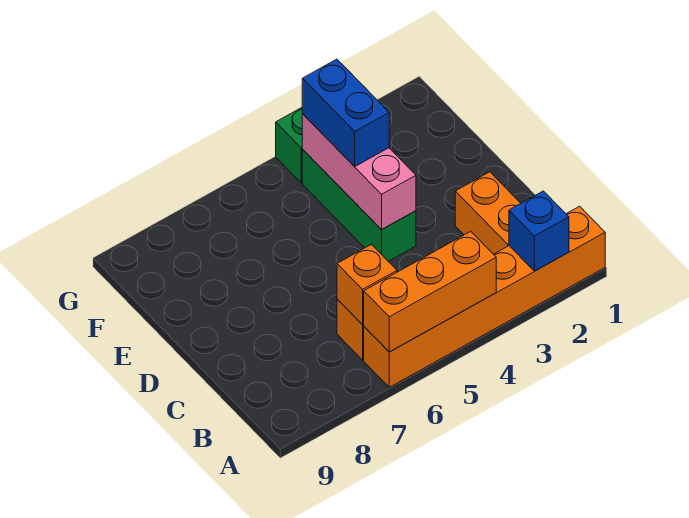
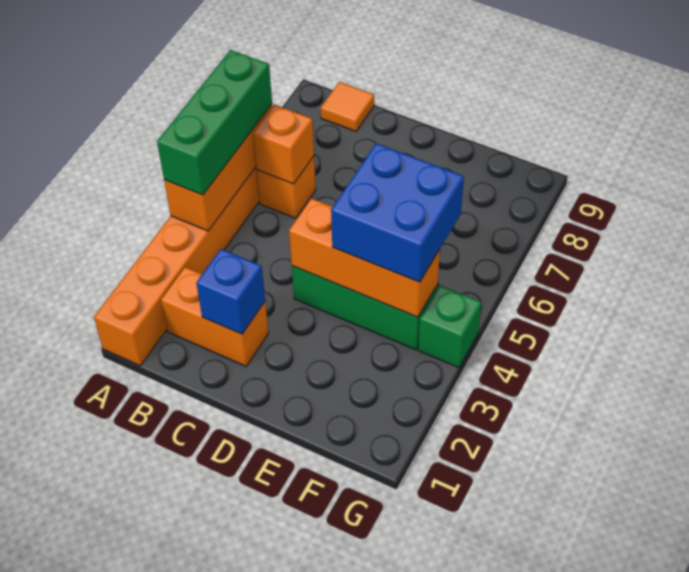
blue brick A2 level 2 -> blue brick C2 level 2
none -> green brick A4:A6 level 3
none -> orange tile B9 level 1
pink brick D4:F4 level 2 -> orange brick D4:F4 level 2
blue brick E4:F4 level 3 -> blue brick E4:F5 level 3

